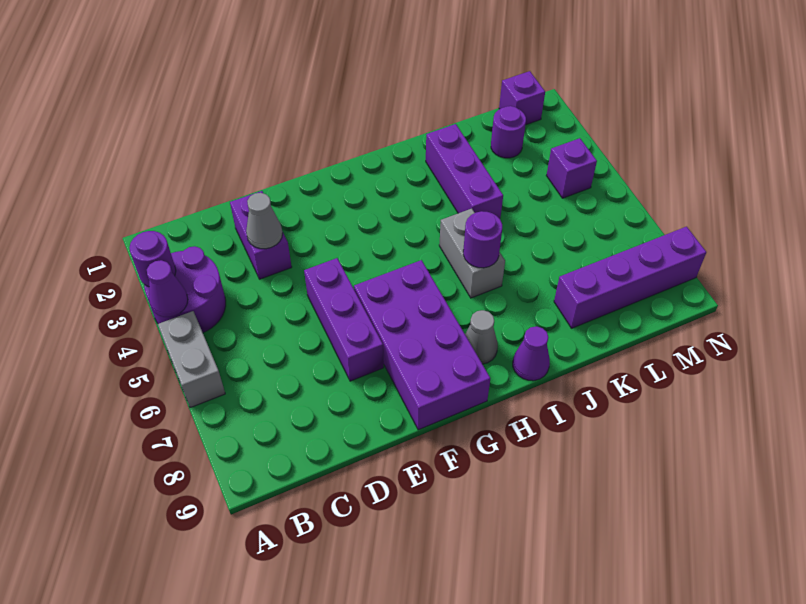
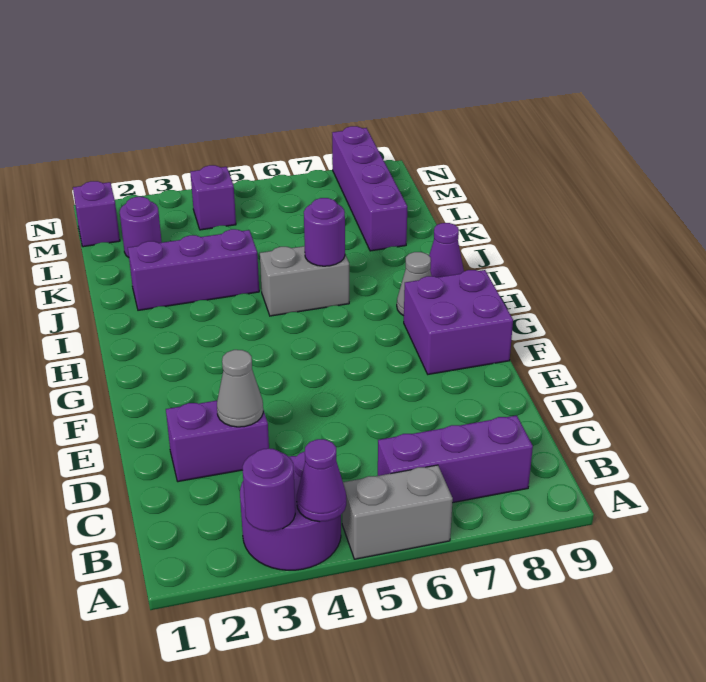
purple brick E5:E7 level 1 -> purple brick B6:B8 level 1
purple brick F6:G9 level 1 -> purple brick F8:G9 level 1

